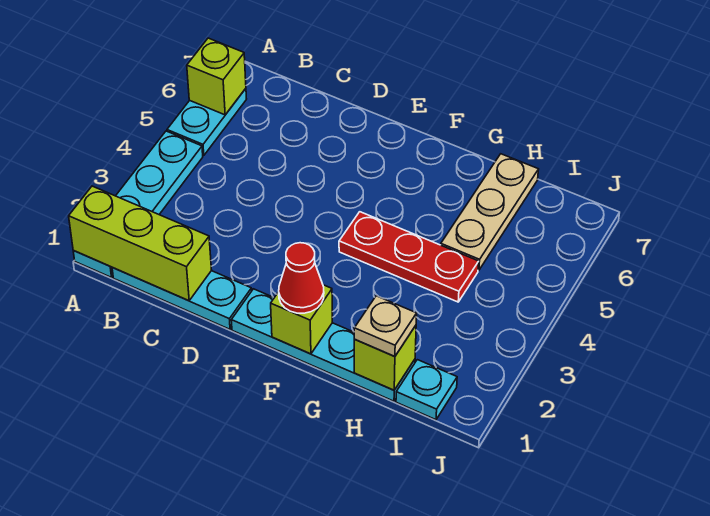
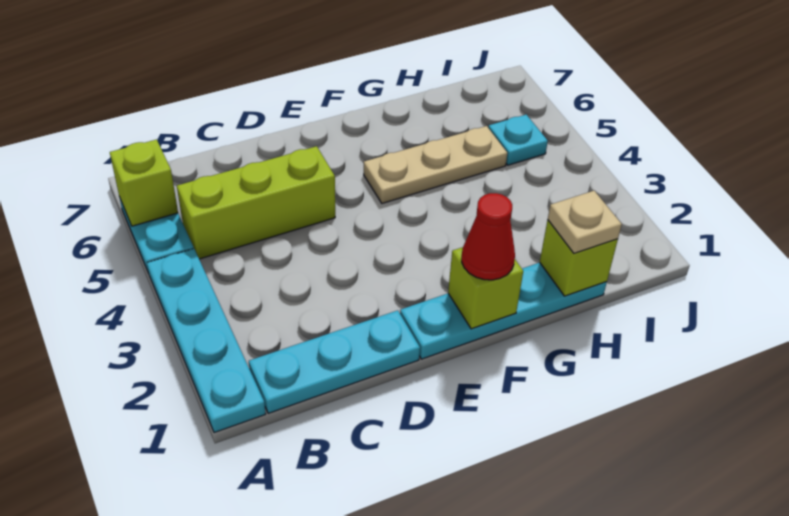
lime brick A1:C1 level 2 -> lime brick B5:D5 level 1
red plate F4:H4 level 1 -> none
tan plate H5:H7 level 1 -> tan plate F5:H5 level 1
cyan plate I1 level 1 -> cyan plate I5 level 1

